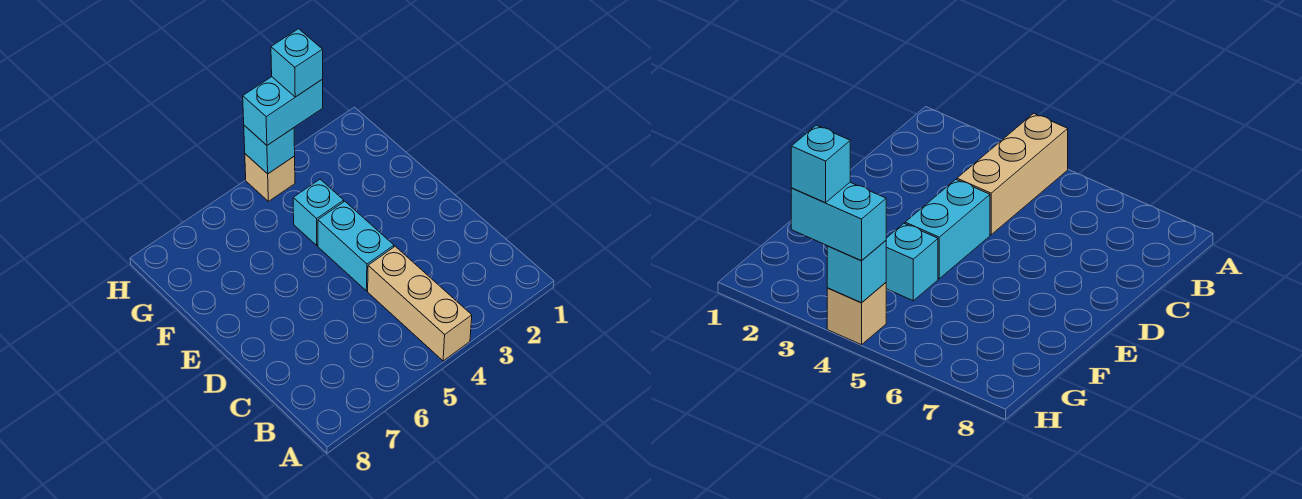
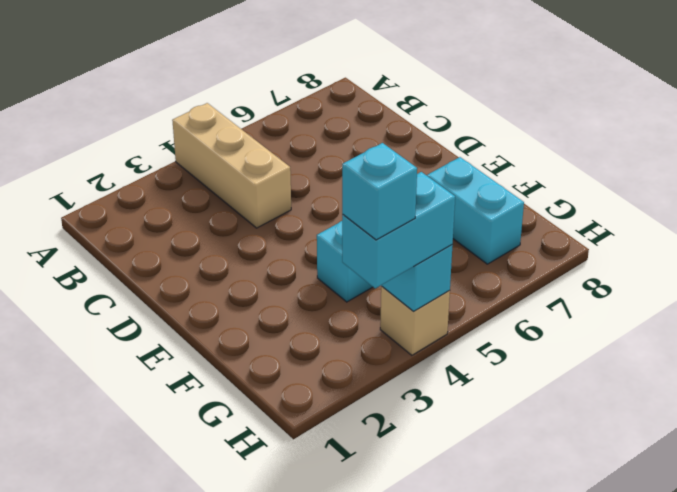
cyan brick D4:E4 level 1 -> cyan brick F7:G7 level 1

